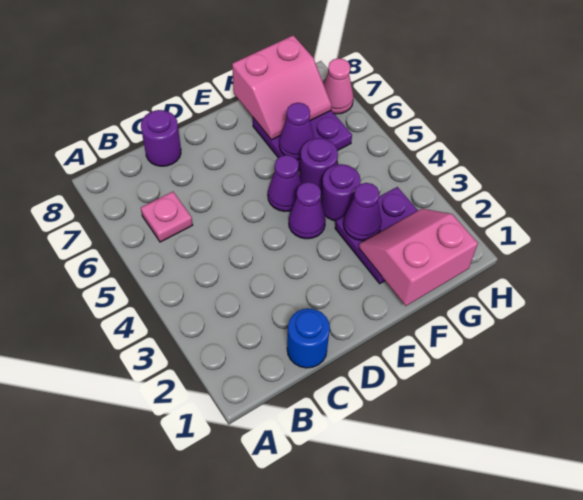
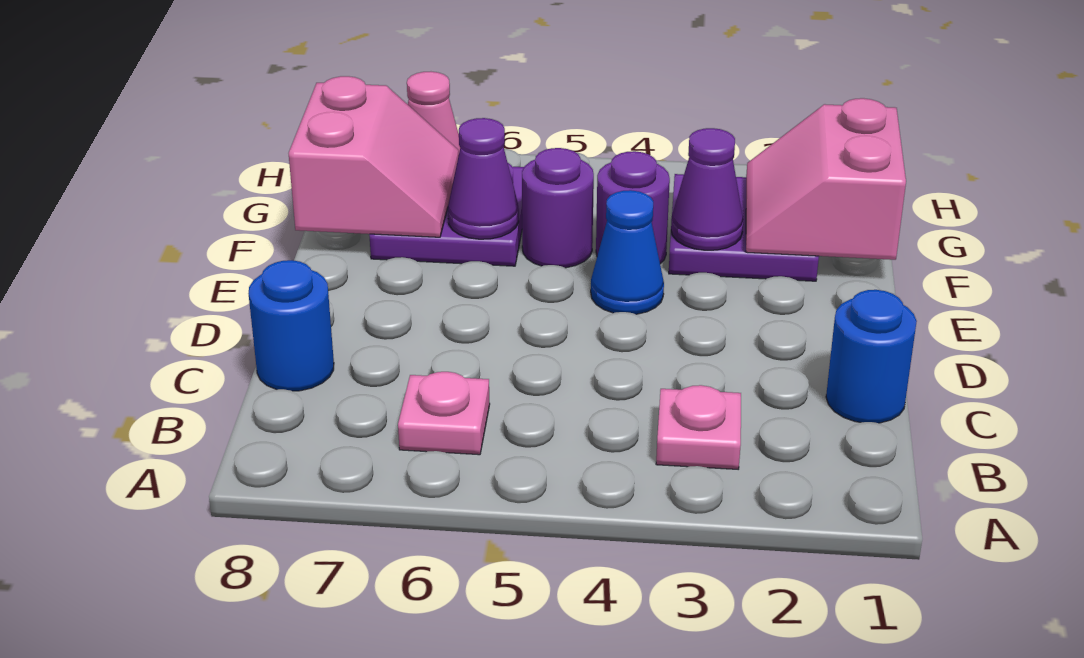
none -> pink plate B3 level 1
purple round brick C8 level 1 -> blue round brick C8 level 1
purple cone E4 level 1 -> blue cone E4 level 1
purple cone E5 level 1 -> none

